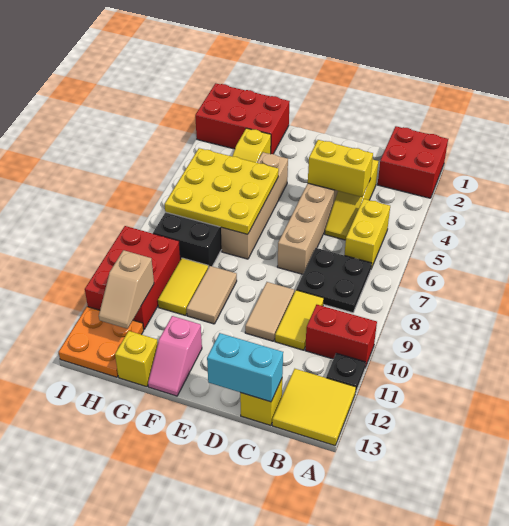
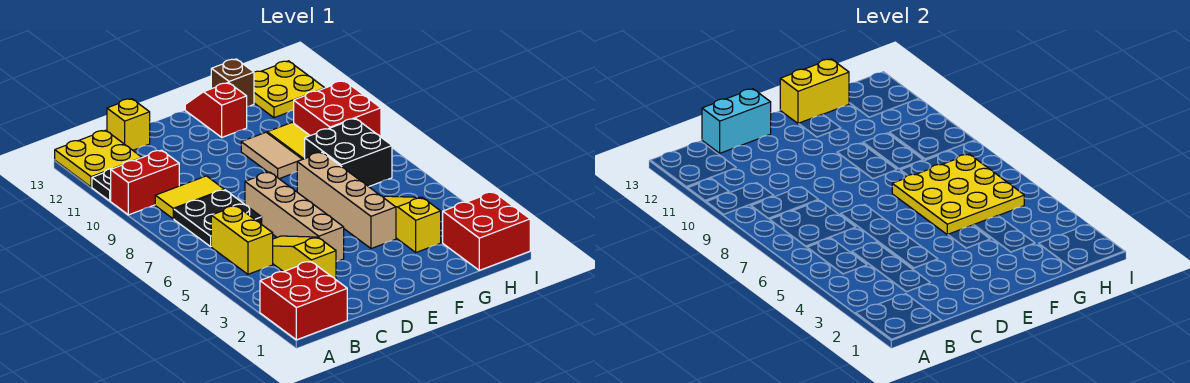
yellow tile A12:B13 level 1 -> yellow plate A12:B13 level 1
yellow brick C4:D4 level 2 -> yellow brick F13:G13 level 2
yellow tile C9:C10 level 1 -> yellow tile B9:C9 level 1
tan tile D9:D10 level 1 -> none
pink slope F12:F13 level 1 top 12 -> red slope F12:F13 level 1 top 12
red brick G1:I2 level 1 -> red brick H1:I2 level 1
yellow brick G13 level 1 -> brown brick G13 level 1
red brick H9:I11 level 1 -> red brick H9:I10 level 1
tan slope H11:H12 level 2 top 11 -> none
orange plate H12:I13 level 1 -> yellow plate H12:I13 level 1

